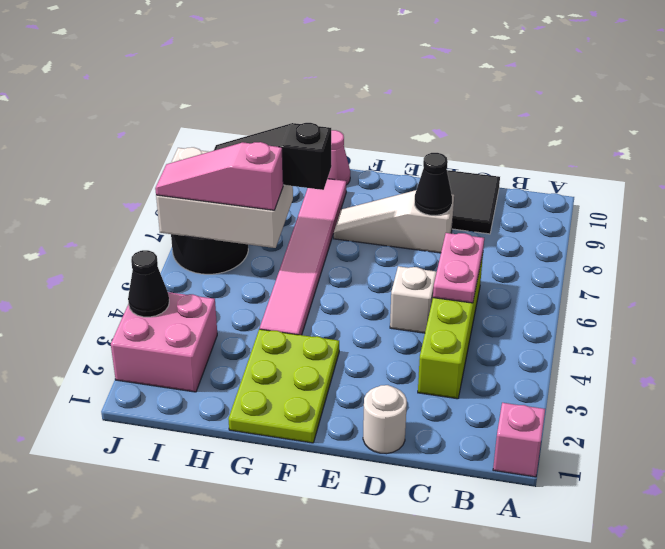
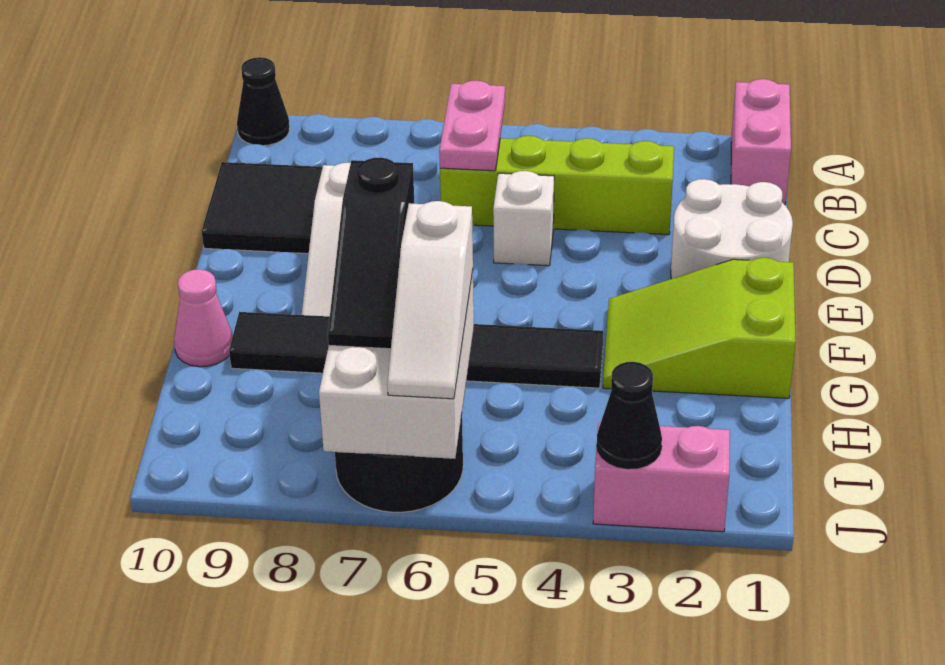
pink brick A1 level 1 -> pink brick A1:B1 level 1
pink plate C5:C6 level 2 -> pink plate B6:C6 level 2
white round brick D1 level 1 -> white round brick D1:E2 level 1
black cone D8 level 2 -> black cone A10 level 1
lime plate F1:G3 level 1 -> lime slope F1:G3 level 1 top 1
pink tile G4:G9 level 1 -> black tile G4:G9 level 1
pink slope H6:J6 level 3 top H -> white slope H6:J6 level 3 top H
pink brick I2:J3 level 1 -> pink brick J2:J3 level 1

